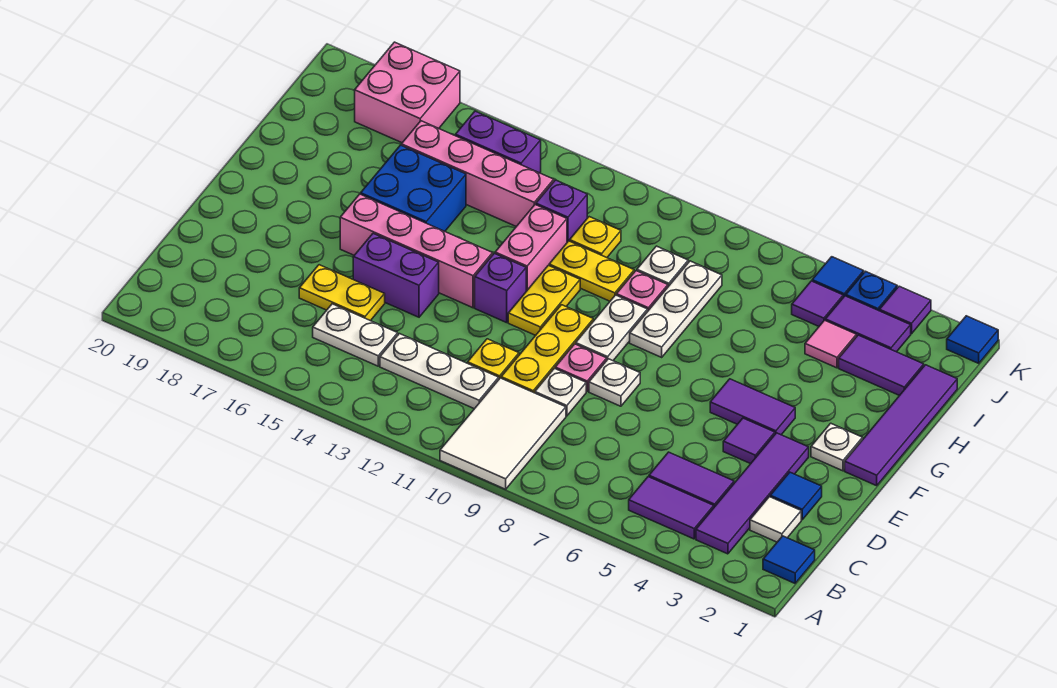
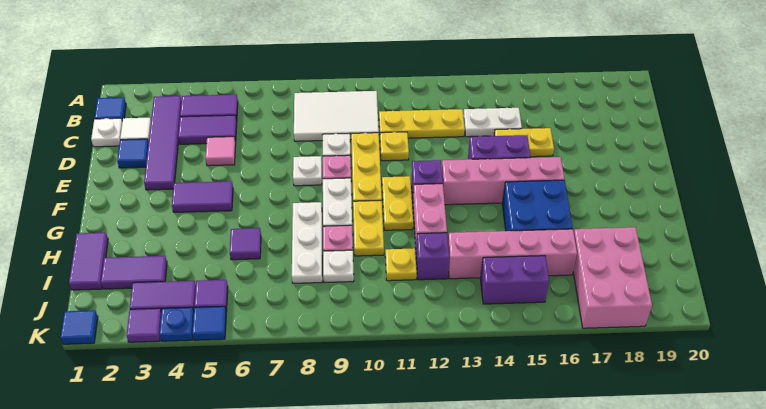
white tile A9:C10 level 1 -> white tile B8:C10 level 1
white plate C11:C13 level 1 -> yellow plate C11:C13 level 1
purple tile E4 level 1 -> purple tile H6 level 1
purple tile F1:I1 level 1 -> purple tile H1:I1 level 1
white plate F2 level 1 -> white plate C1 level 1
yellow plate H10:H11 level 1 -> yellow plate G10:H10 level 1
pink tile I4 level 1 -> pink tile D5 level 1
pink brick J17:K18 level 1 -> pink brick I17:K18 level 1

